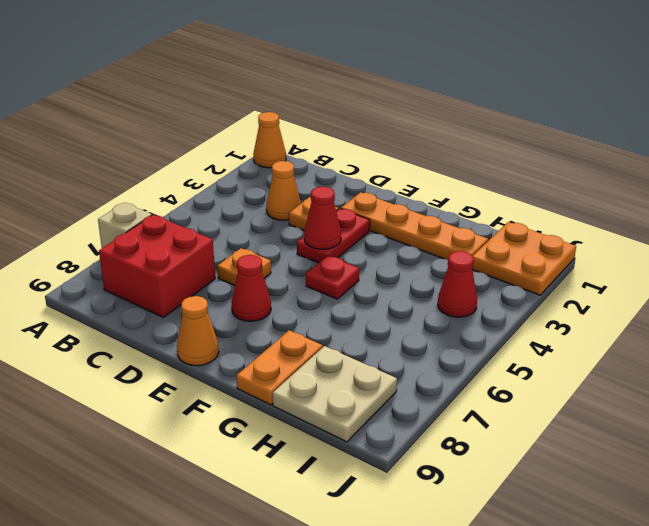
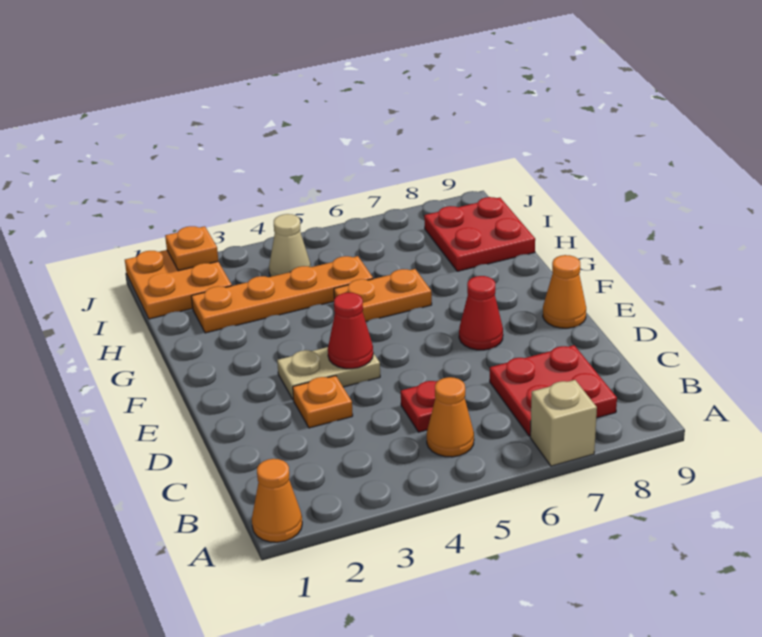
red brick B7:C8 level 1 -> red plate B7:C8 level 1
orange cone C3 level 1 -> orange cone B5 level 1
orange plate D6 level 1 -> orange plate J2 level 2
orange plate E2:H2 level 1 -> orange plate H2:H5 level 1
red plate E3:E4 level 1 -> tan plate E3:E4 level 1
red plate F5 level 1 -> red plate C5 level 1
orange plate G8:G9 level 1 -> orange plate G5:G6 level 1
tan plate H8:I9 level 1 -> red plate H8:I9 level 1
red cone I4 level 1 -> tan cone I4 level 1

